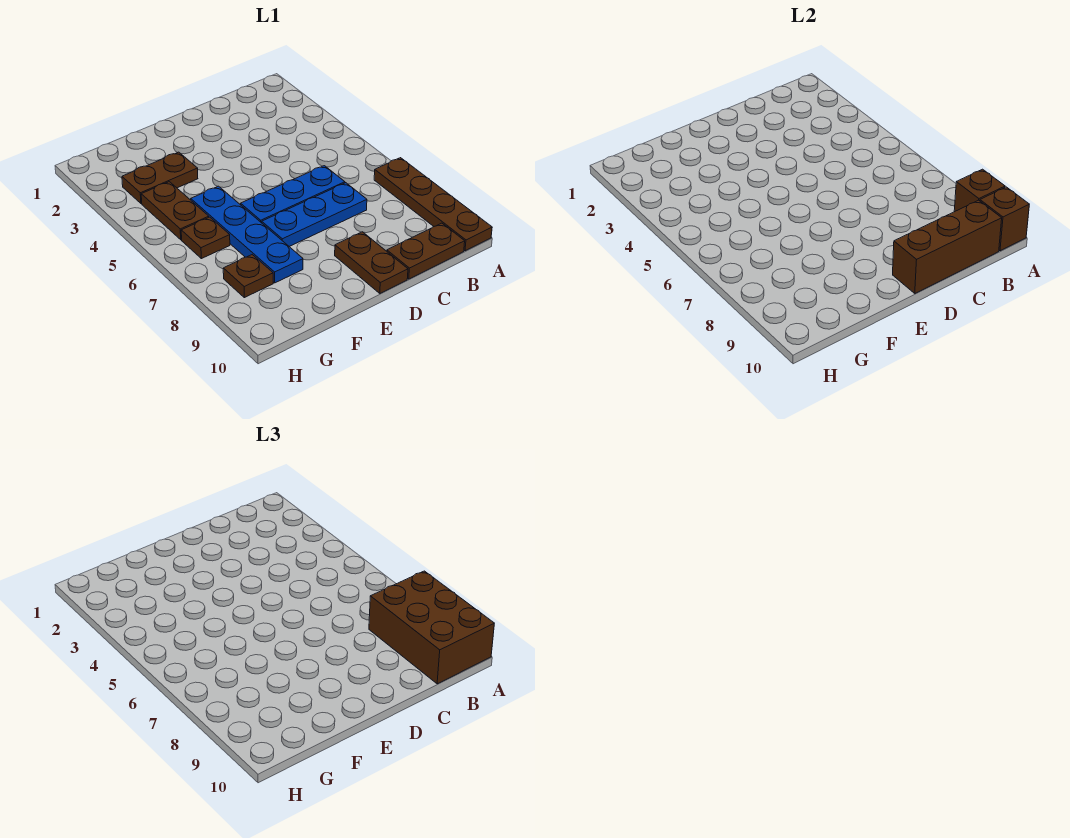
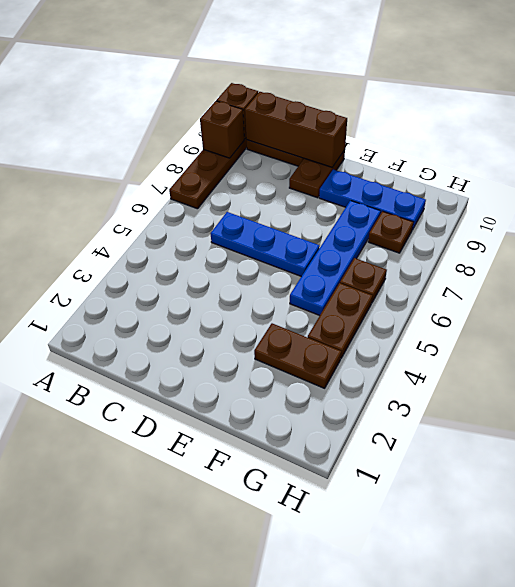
brown brick A8:B10 level 3 -> none
blue plate C7:E7 level 1 -> blue plate E9:G9 level 1

